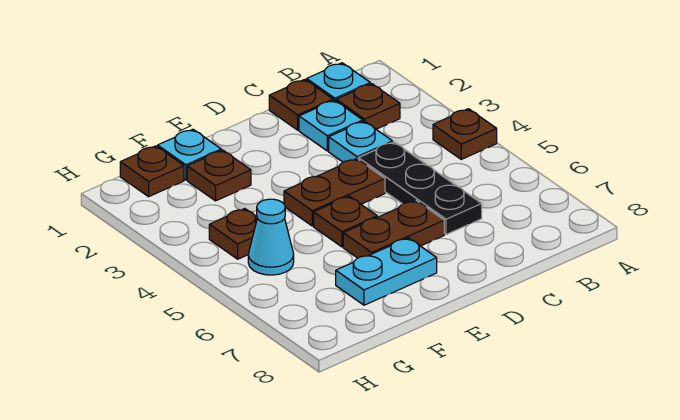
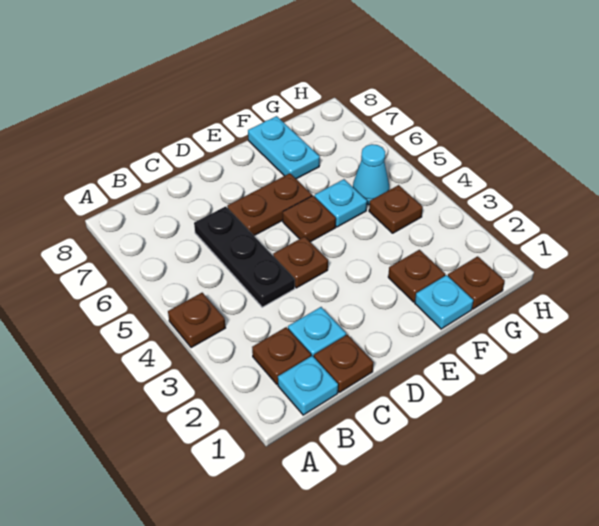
cyan plate C3 level 1 -> cyan plate F5 level 1
brown plate D4:E4 level 1 -> brown plate D4 level 1
cyan plate E7:F7 level 1 -> cyan plate F7:F8 level 1

